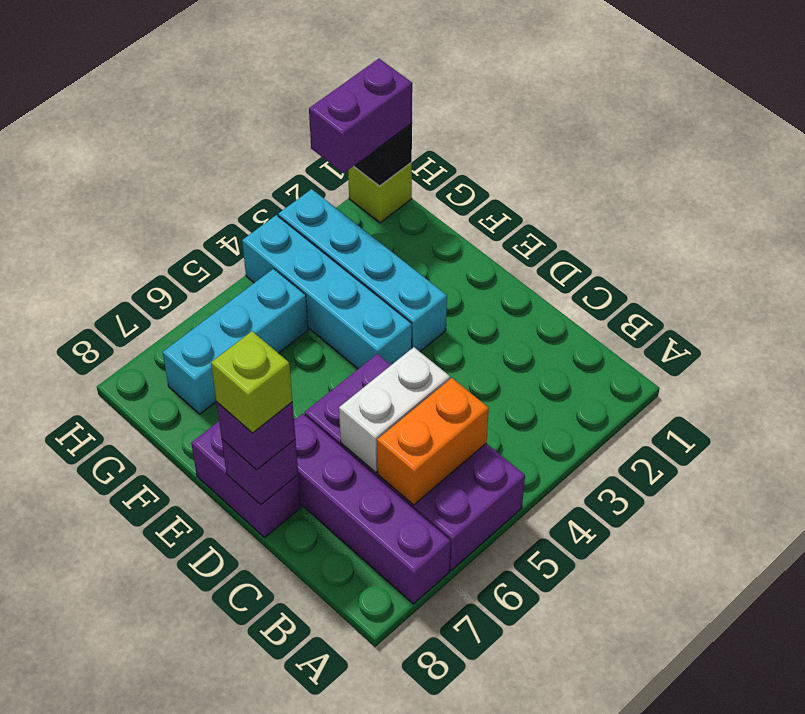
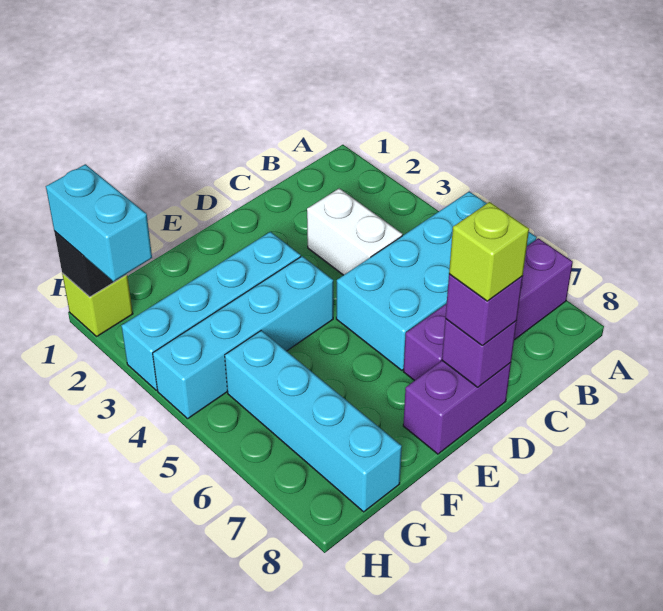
purple brick A5:D6 level 1 -> cyan brick A5:D6 level 1
orange brick B5:B6 level 2 -> none
white brick C5:C6 level 2 -> white brick C3:C4 level 1
cyan brick G5:G7 level 1 -> cyan brick G5:G8 level 1
purple brick H1:H2 level 3 -> cyan brick H1:H2 level 3

